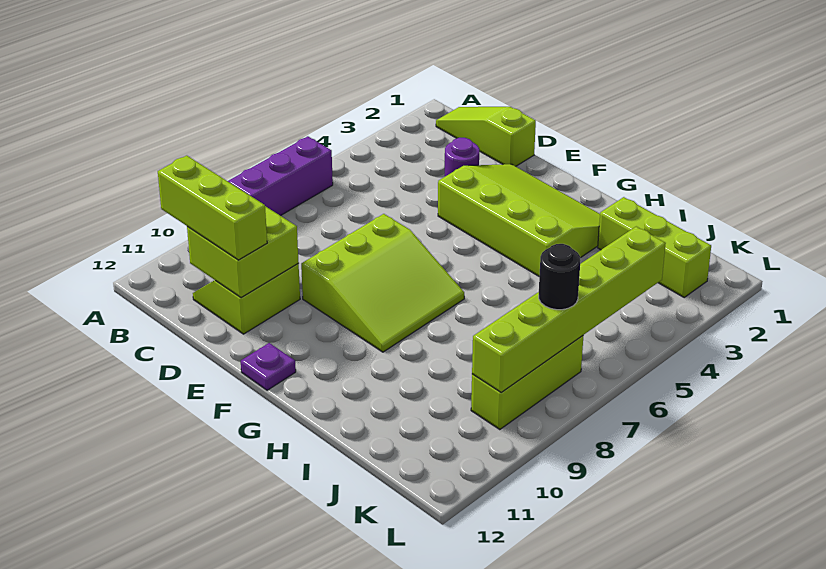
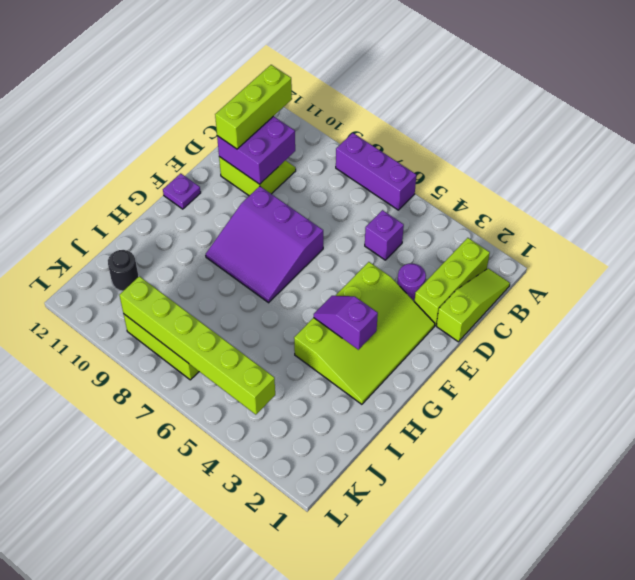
none -> purple brick C5 level 1
lime brick C10:D11 level 2 -> purple brick C10:D11 level 2
lime slope E7:G9 level 1 top E -> purple slope E7:G9 level 1 top E
none -> purple slope G3:G4 level 2 top 3
lime brick I2:K2 level 1 -> lime brick B2:D2 level 1
black round brick K7 level 3 -> black round brick J11 level 1

